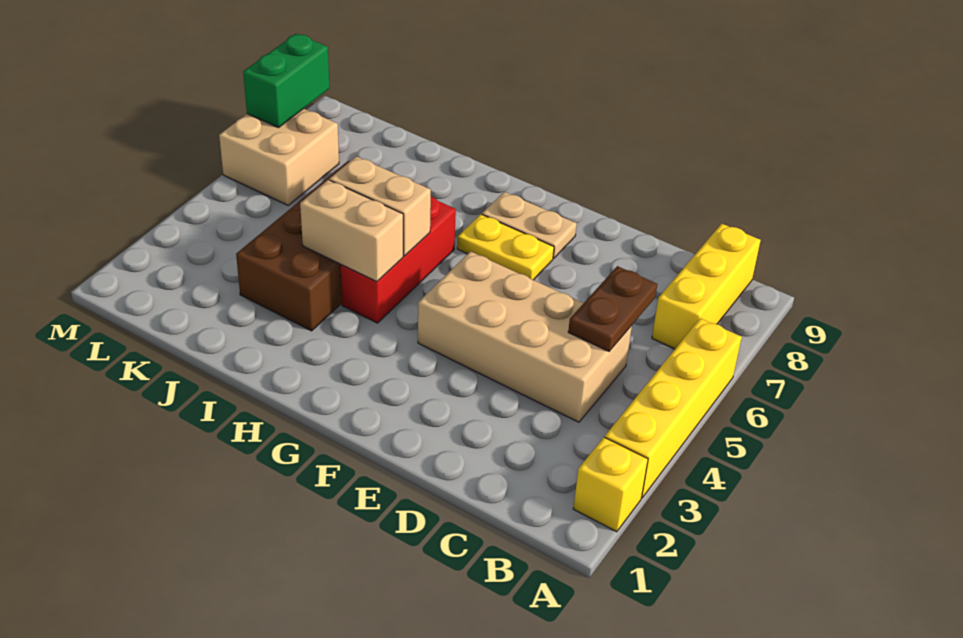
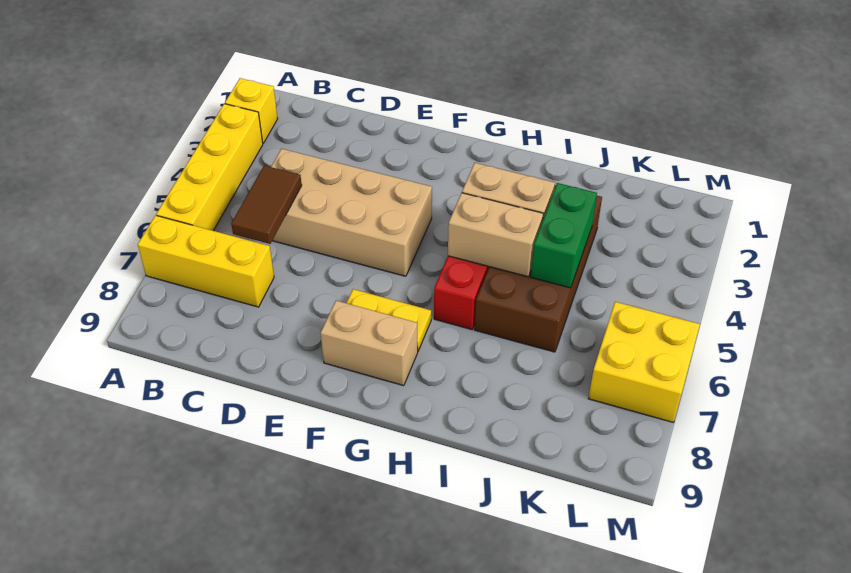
yellow brick B7:B9 level 1 -> yellow brick A7:C7 level 1
brown plate C5:C6 level 2 -> brown tile C5:C6 level 2
tan plate F8:G8 level 1 -> tan brick F8:G8 level 1
tan brick L6:M7 level 1 -> yellow brick L6:M7 level 1
green brick M7:M8 level 2 -> green brick J4:J5 level 2

